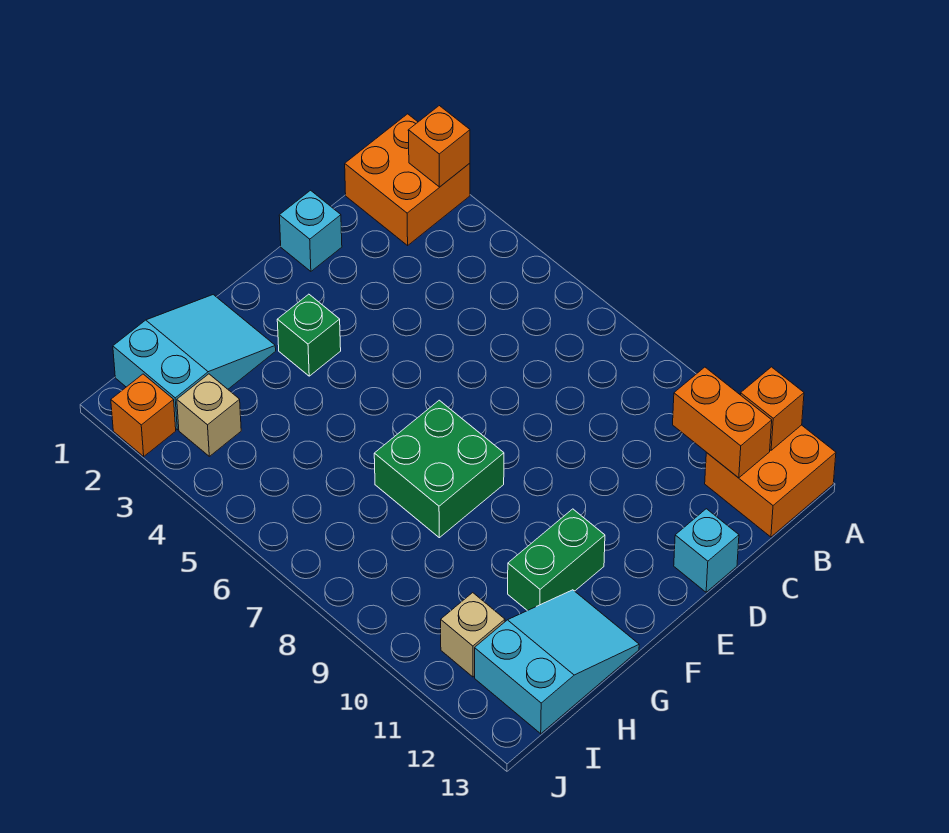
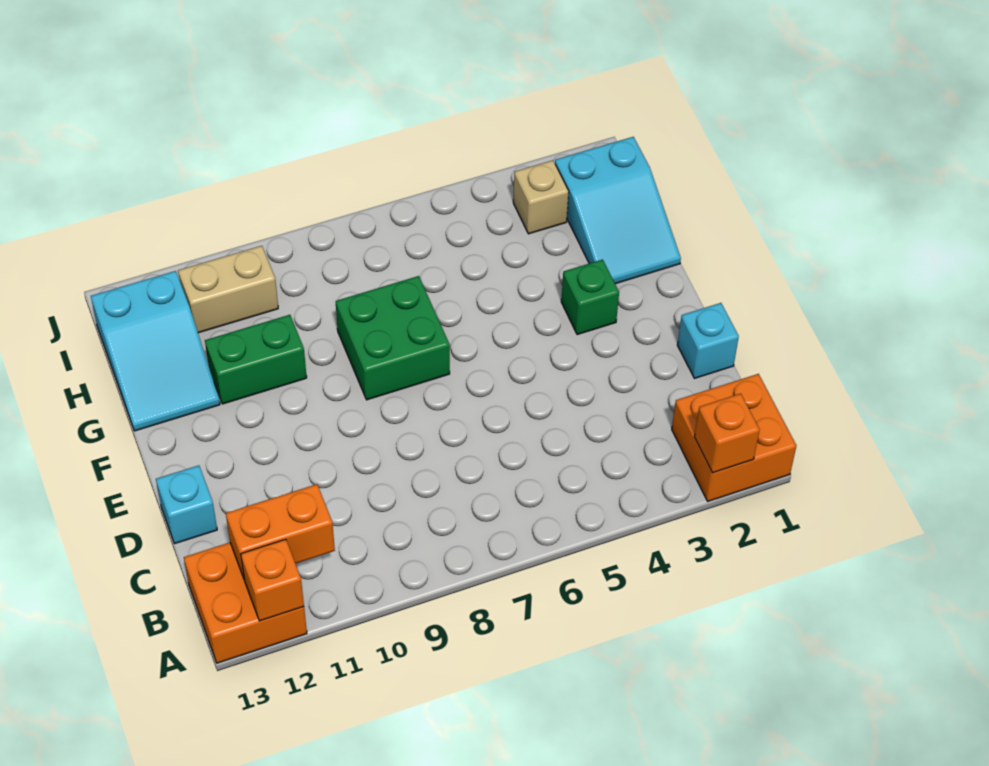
green brick F11:G11 level 1 -> green brick G10:G11 level 1
tan brick I11 level 1 -> tan brick I10:I11 level 1
orange brick J2 level 1 -> none

